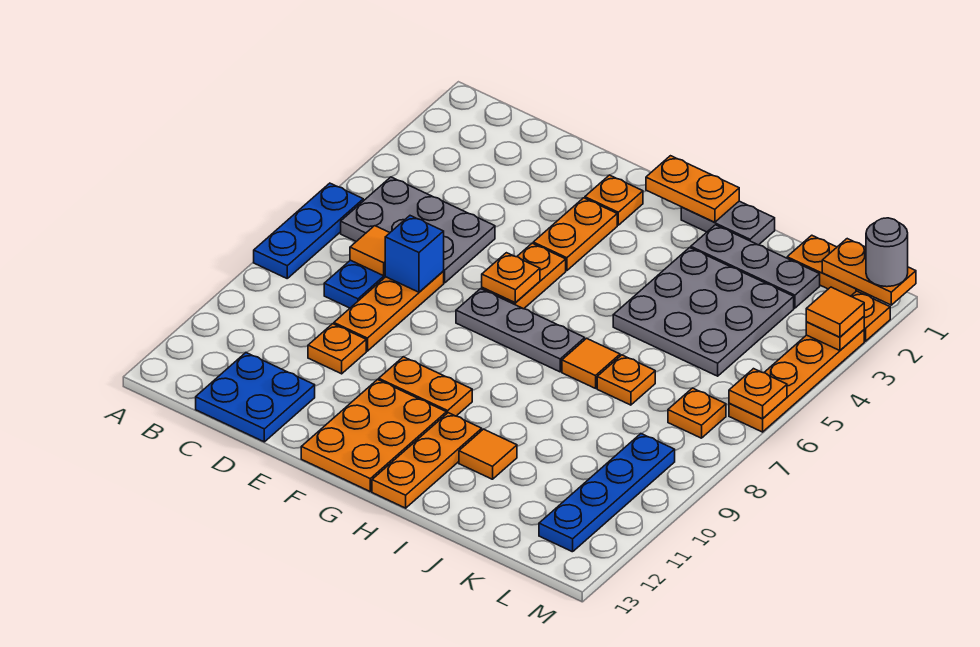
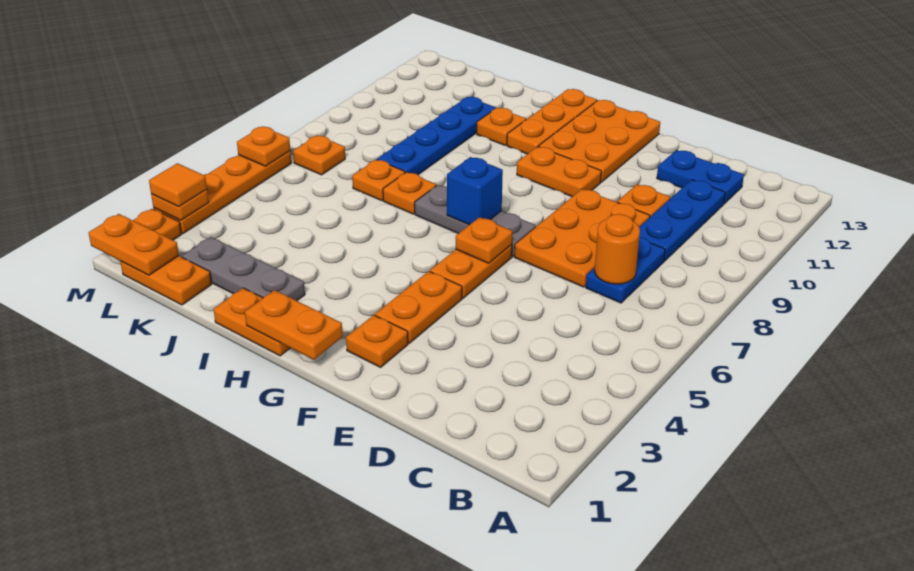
blue plate A6:A8 level 1 -> blue plate C9:C11 level 1
grey plate B5:D6 level 1 -> none
orange tile C7 level 2 -> orange round brick C7 level 2
blue plate C12:D13 level 1 -> blue plate C12:D12 level 1
orange plate D7:D9 level 1 -> orange plate D7:E9 level 1
blue brick D7 level 2 -> blue brick G7 level 2
grey plate H1:I1 level 1 -> orange plate H1:I1 level 1
grey plate I3:K5 level 1 -> none
orange tile I7 level 1 -> orange plate I7 level 1
orange tile I11 level 1 -> orange plate I11 level 1
blue plate L9:L12 level 1 -> blue plate J8:J11 level 1
grey round brick M1 level 3 -> none

